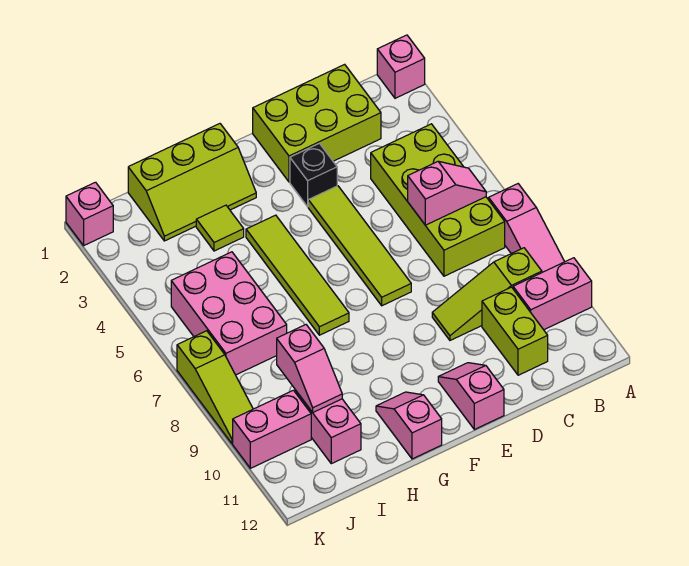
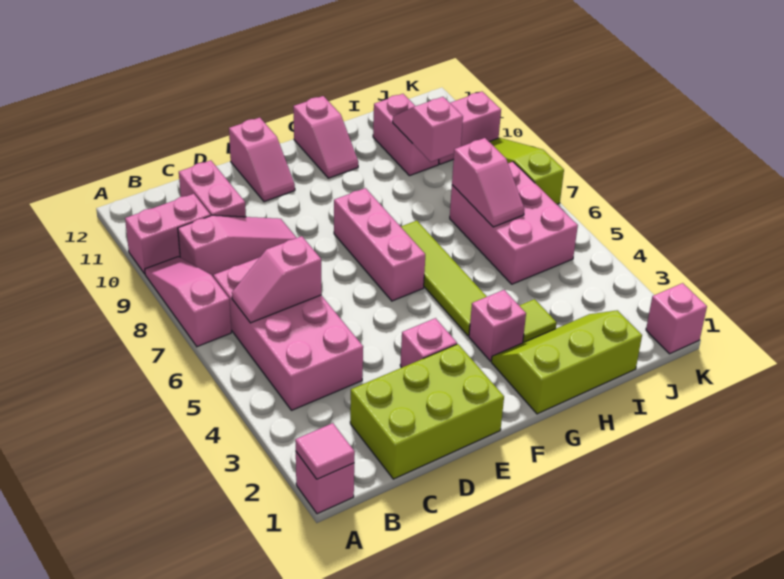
none -> pink tile A1 level 2
lime brick B4:C7 level 1 -> pink brick B4:C7 level 1
lime slope B9:D9 level 1 top B -> pink slope B9:D9 level 1 top B
lime brick C10:C11 level 1 -> pink brick C10:C11 level 1
black brick E3 level 1 -> pink brick E3 level 1
lime tile E4:E7 level 1 -> none
none -> pink brick F6:F8 level 1
none -> pink brick G3 level 1
none -> pink slope I6:I7 level 2 top 7

